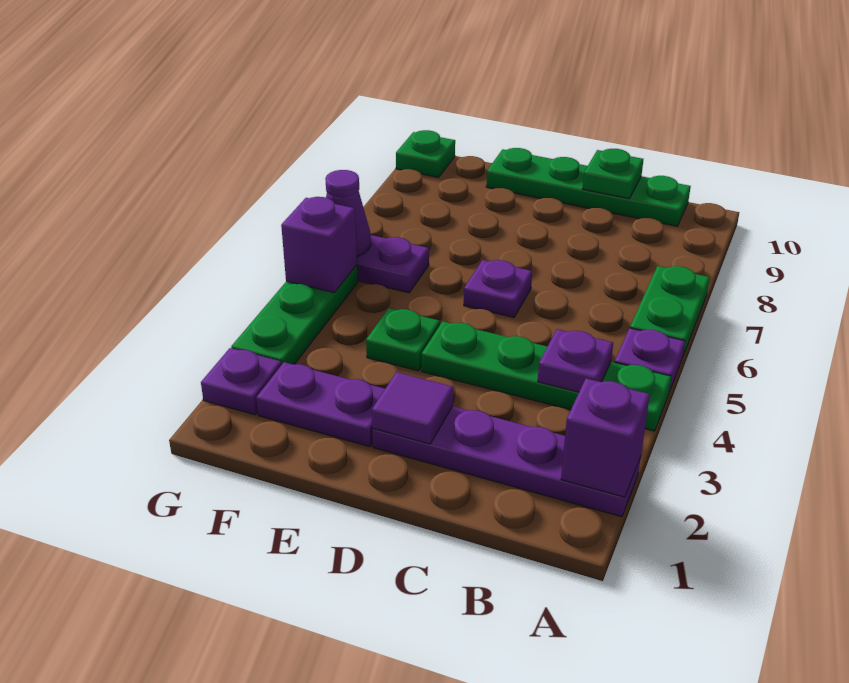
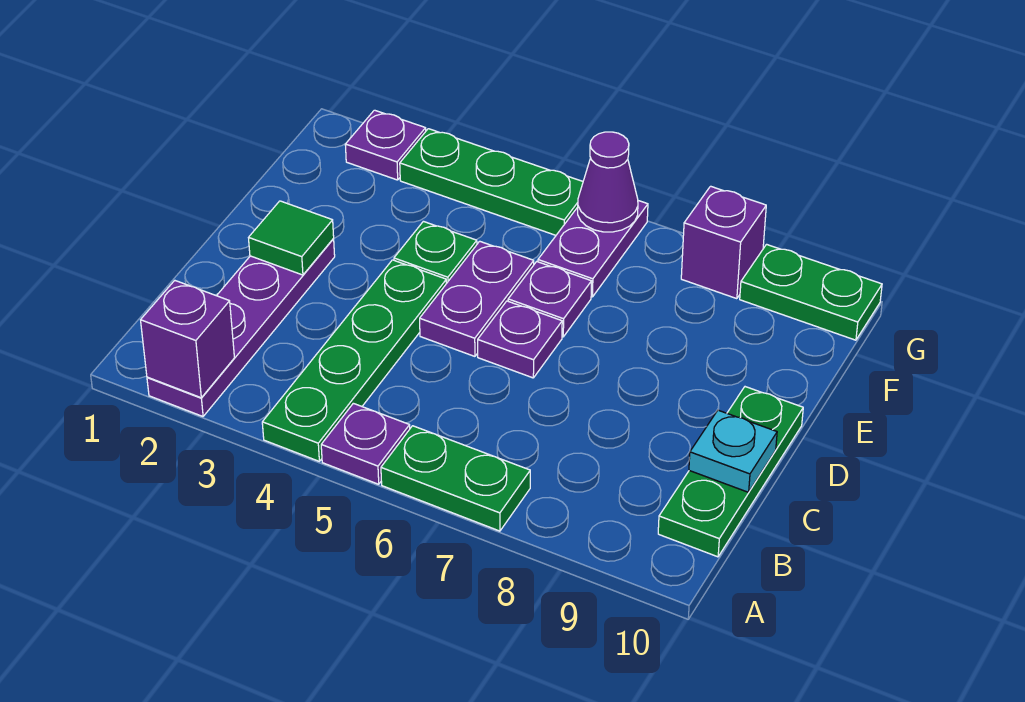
purple plate B4 level 2 -> purple plate E6 level 1
green plate B10:E10 level 1 -> green plate B10:D10 level 1
green plate C10 level 2 -> cyan plate C10 level 2
purple tile D2 level 2 -> green tile D2 level 2
purple plate E2:F2 level 1 -> purple plate D5:E5 level 1
purple brick G5 level 2 -> purple brick G8 level 1
green plate G10 level 1 -> green plate G9:G10 level 1

